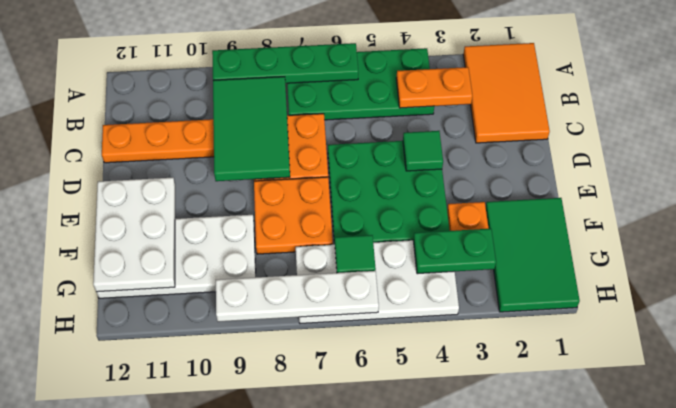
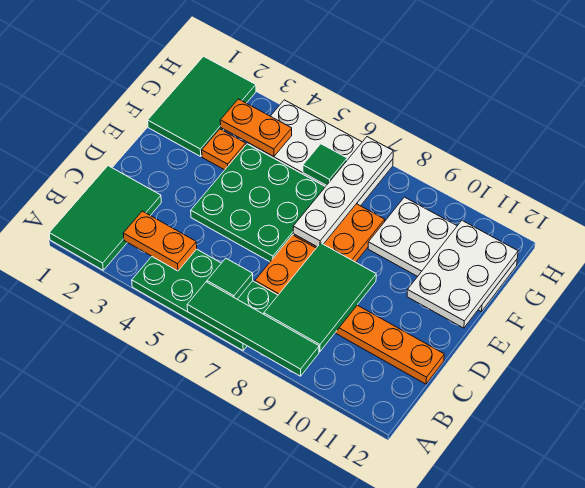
orange tile A1:C2 level 1 -> green tile A1:C2 level 1
green plate A6:A9 level 2 -> green tile A6:A9 level 2
green tile D4 level 2 -> green tile B6 level 2
green plate G3:G4 level 2 -> orange plate G3:G4 level 2
white plate H6:H9 level 2 -> white plate E7:H7 level 2

